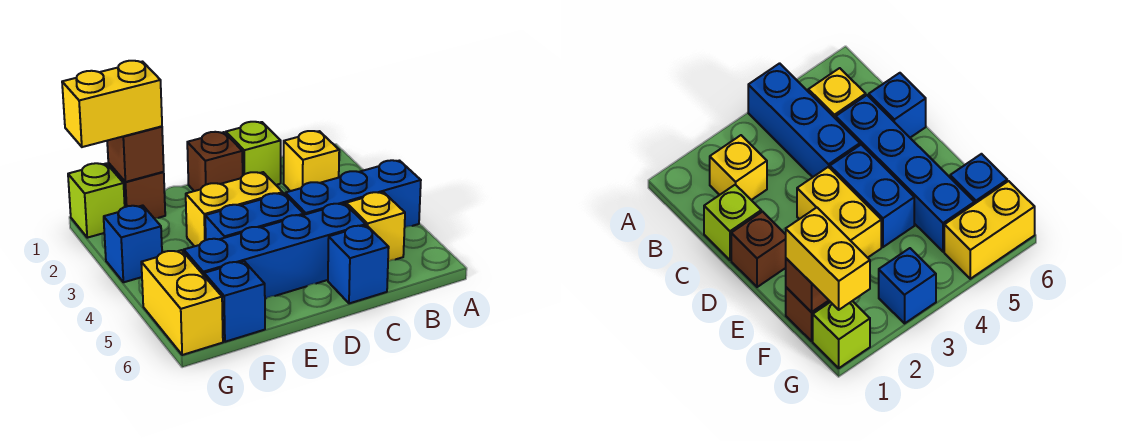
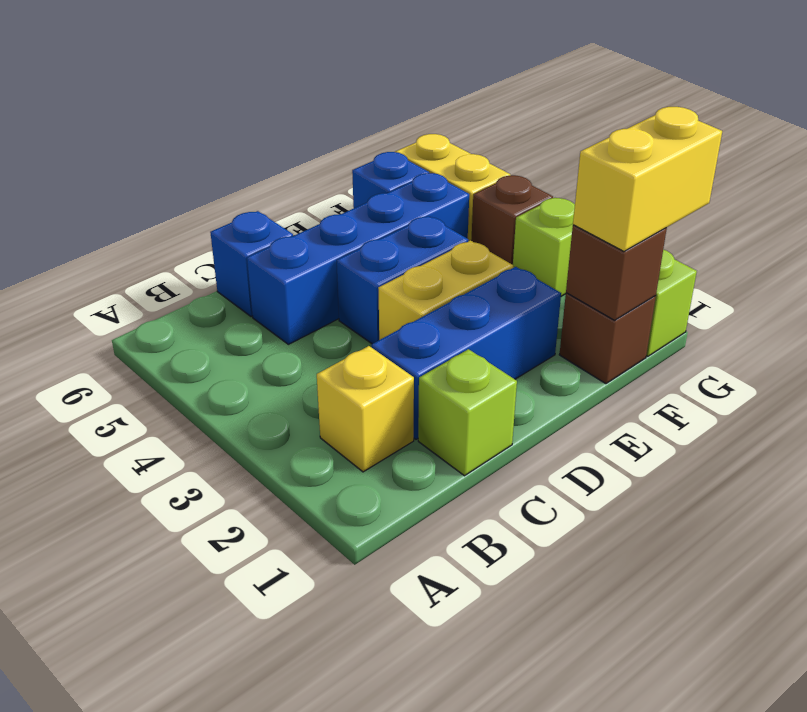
blue brick A4:C4 level 1 -> blue brick C2:E2 level 1
yellow brick B5 level 1 -> none
brown brick D1 level 1 -> brown brick G4 level 1
blue brick G3 level 1 -> lime brick G3 level 1

